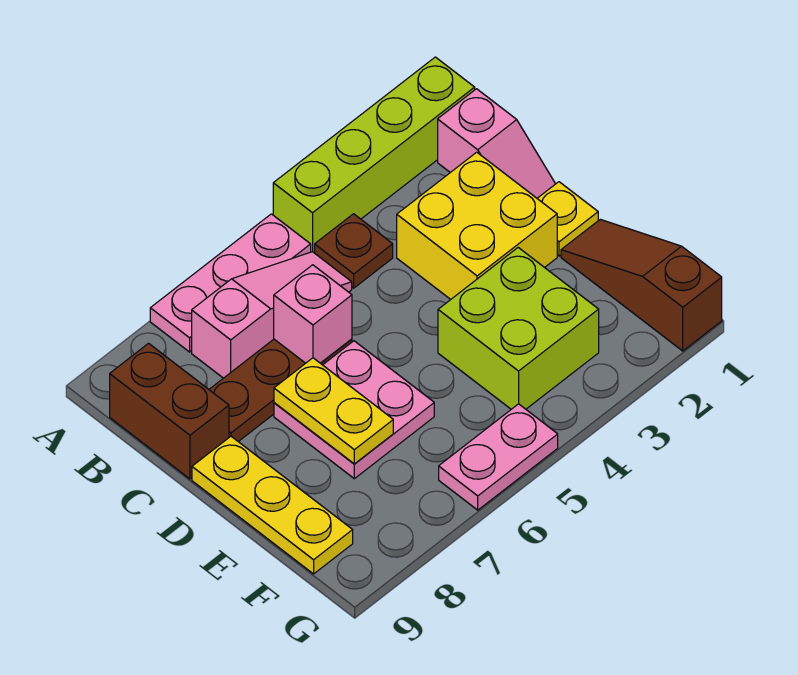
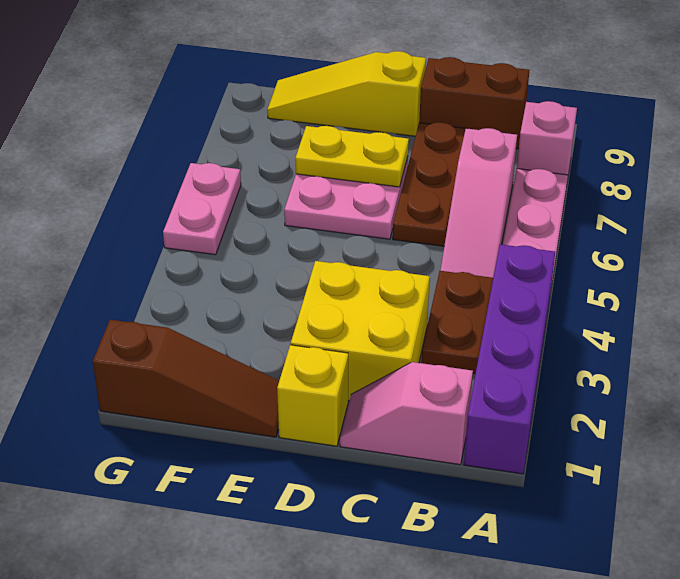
lime brick A1:A4 level 1 -> purple brick A1:A4 level 1
brown plate B4 level 1 -> brown plate B3:B4 level 1
pink brick C6 level 2 -> pink brick A8 level 1
yellow plate D1 level 1 -> yellow brick D1 level 1
yellow plate D9:F9 level 1 -> yellow slope D9:F9 level 1 top D
lime brick E3:F4 level 1 -> none

